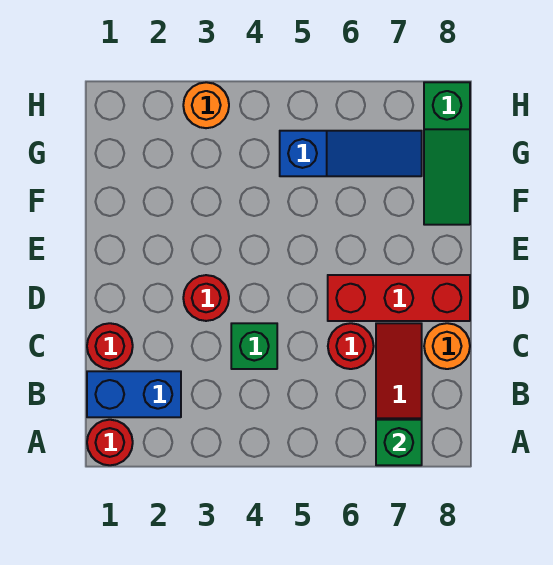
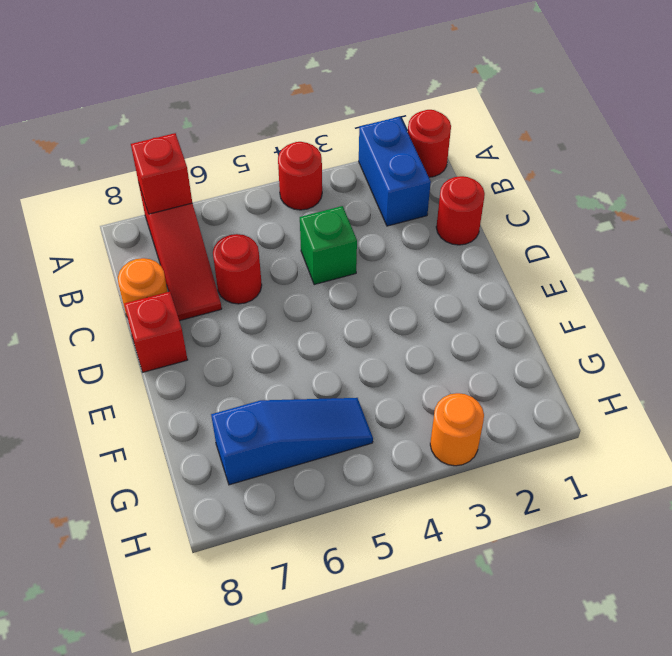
green brick A7 level 2 -> red brick A7 level 2
blue brick B1:B2 level 1 -> blue brick A2:B2 level 1
red round brick D3 level 1 -> red round brick A4 level 1
red brick D6:D8 level 1 -> red brick D8 level 1
green slope F8:H8 level 1 top H -> none
blue slope G5:G7 level 1 top 5 -> blue slope G5:G7 level 1 top 7

